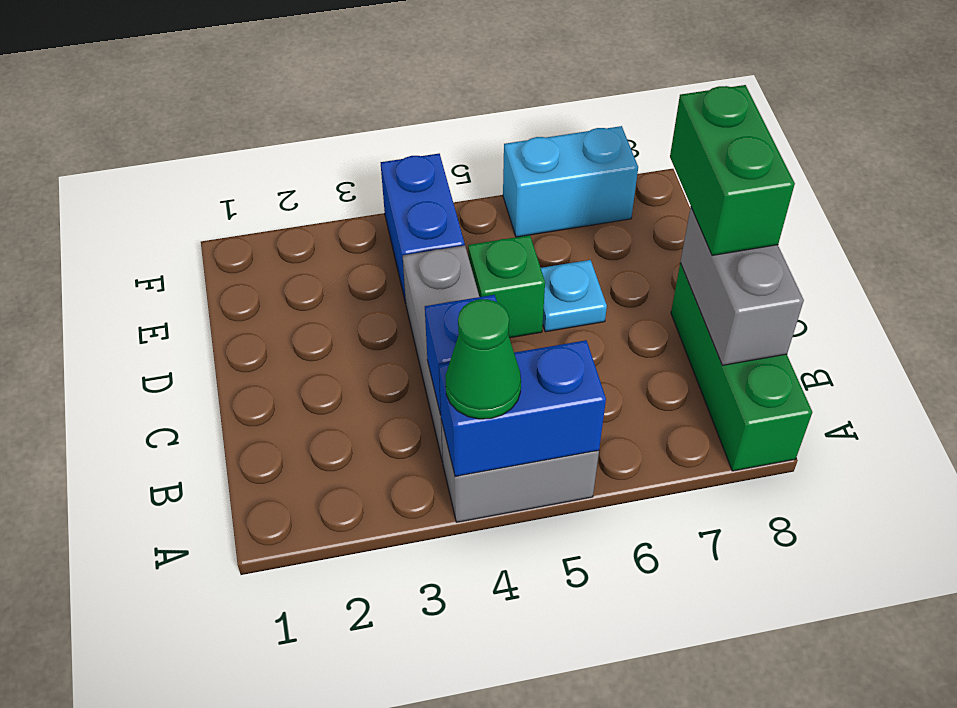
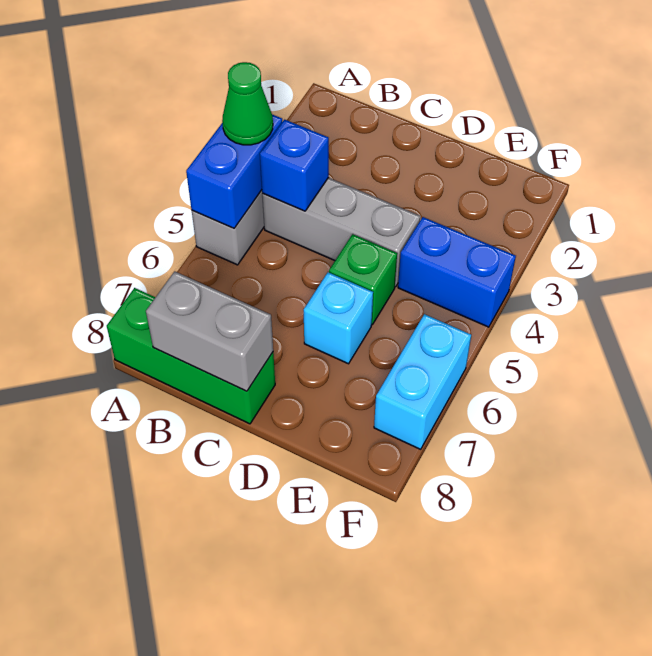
green brick C8:D8 level 3 -> none
cyan plate D6 level 1 -> cyan brick D6 level 1

